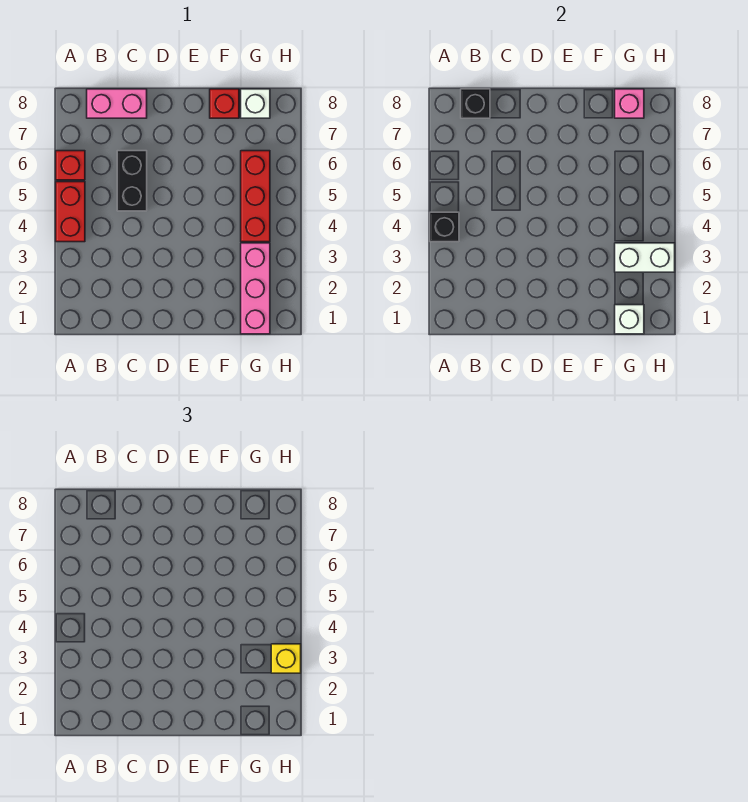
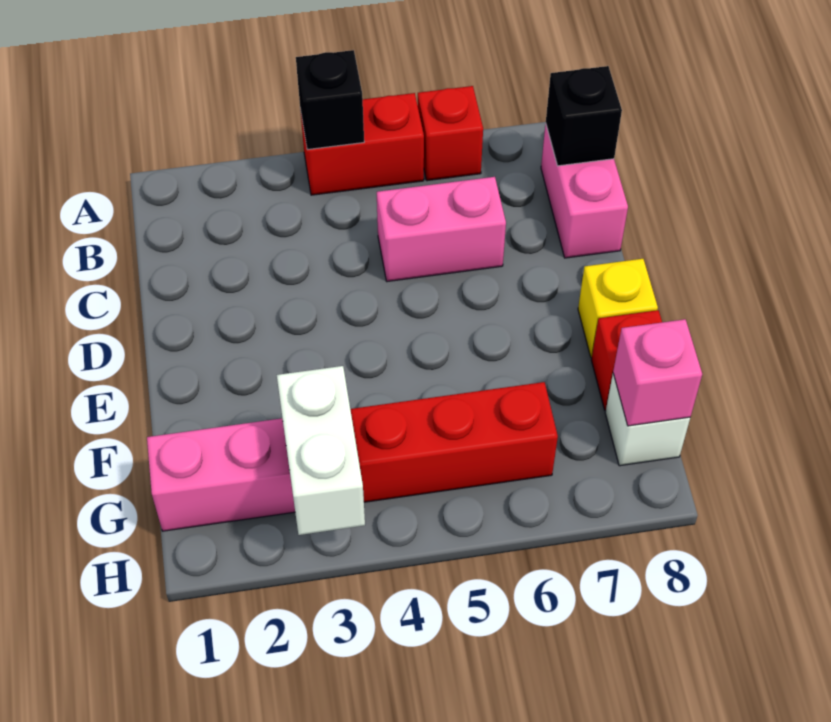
black brick C5:C6 level 1 -> pink brick C5:C6 level 1
white brick G1 level 2 -> none
yellow brick H3 level 3 -> yellow brick E8 level 1

